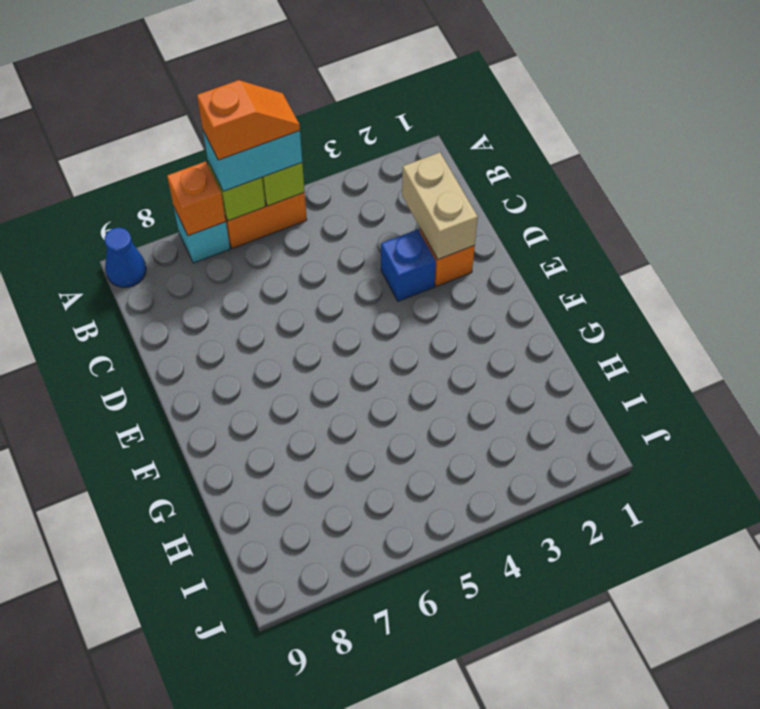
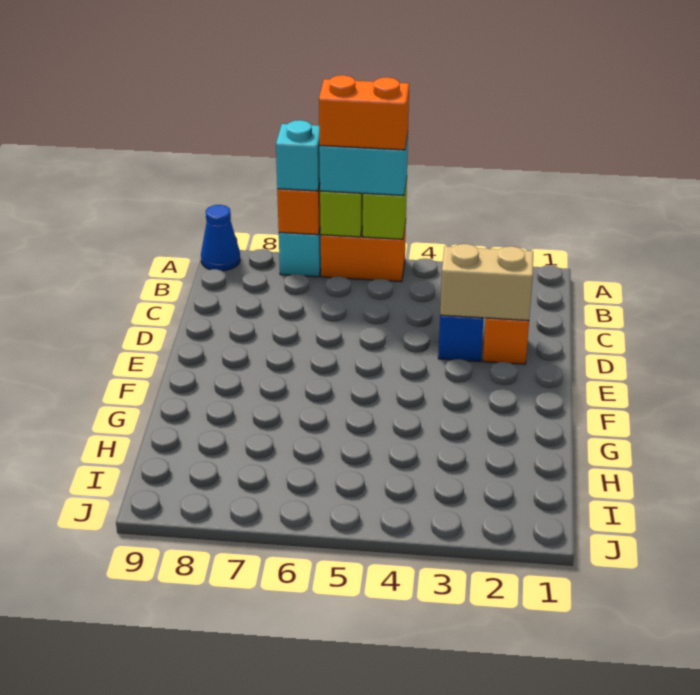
orange slope A5:A6 level 4 top 6 -> orange brick A5:A6 level 4
none -> cyan brick A7 level 3
tan brick C2:D2 level 2 -> tan brick D2:D3 level 2

